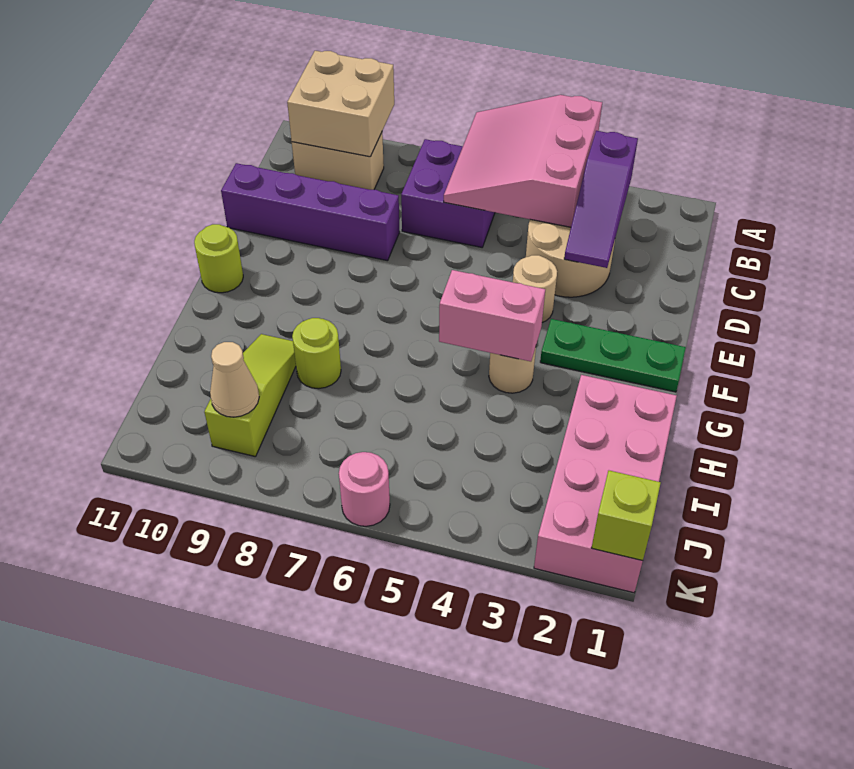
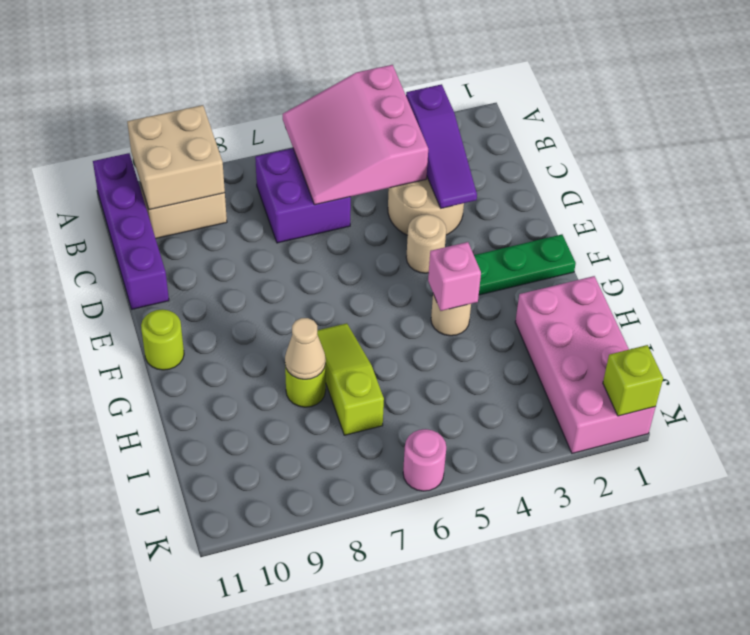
purple brick D8:D11 level 1 -> purple brick A11:D11 level 1
pink brick G4:G5 level 2 -> pink brick G4 level 2
lime slope H9:J9 level 1 top J -> lime slope G7:I7 level 1 top I
tan cone J9 level 2 -> tan cone H8 level 2

